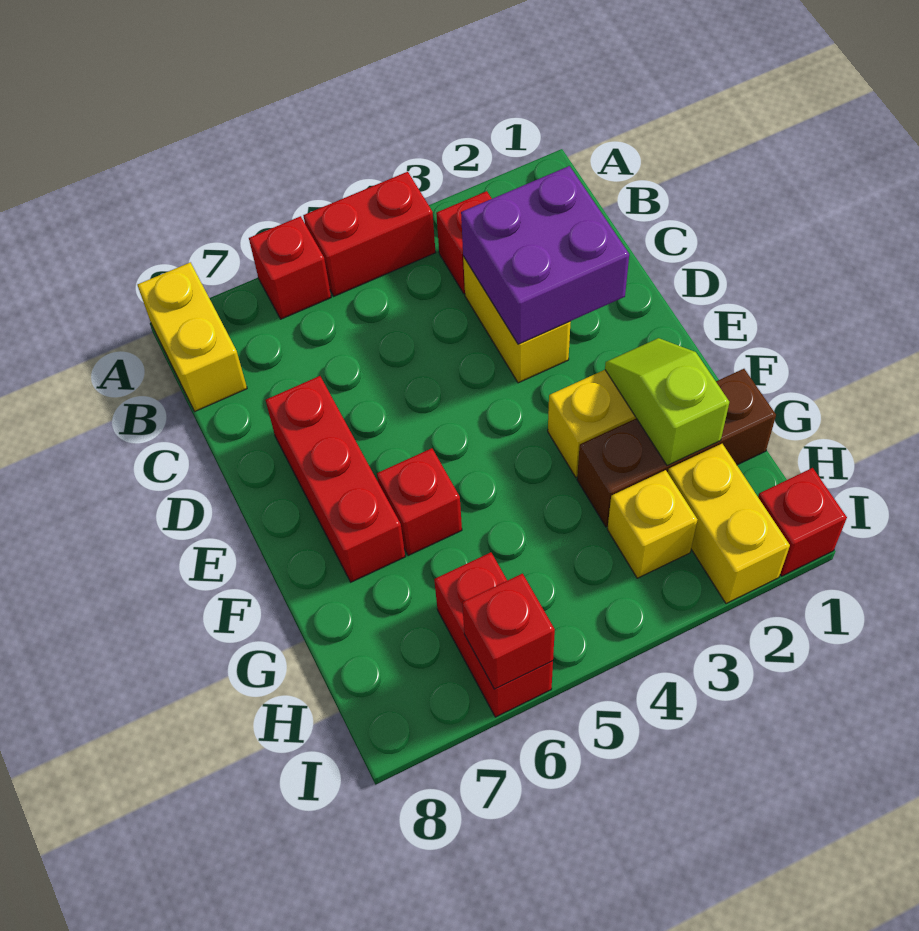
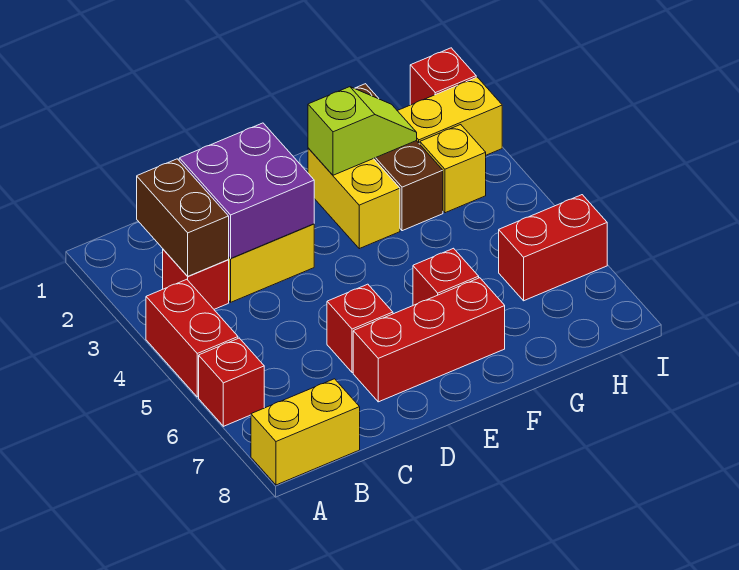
none -> brown brick B2:B3 level 2
lime slope F2:G2 level 2 top G -> lime slope F2:G2 level 2 top F
red brick I6 level 2 -> red brick D6 level 1

